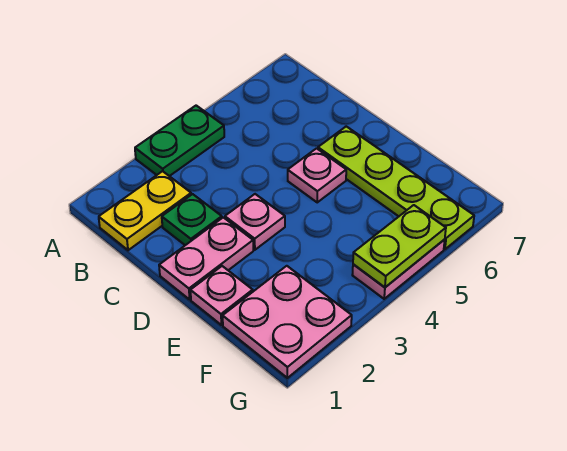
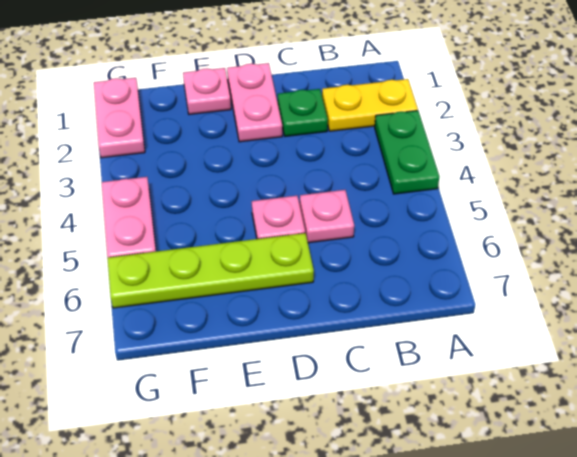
yellow plate B1:B2 level 1 -> yellow plate A2:B2 level 1
pink plate D3 level 1 -> pink plate C5 level 1
pink plate F1:G2 level 1 -> pink plate G1:G2 level 1
lime plate G4:G5 level 2 -> none

